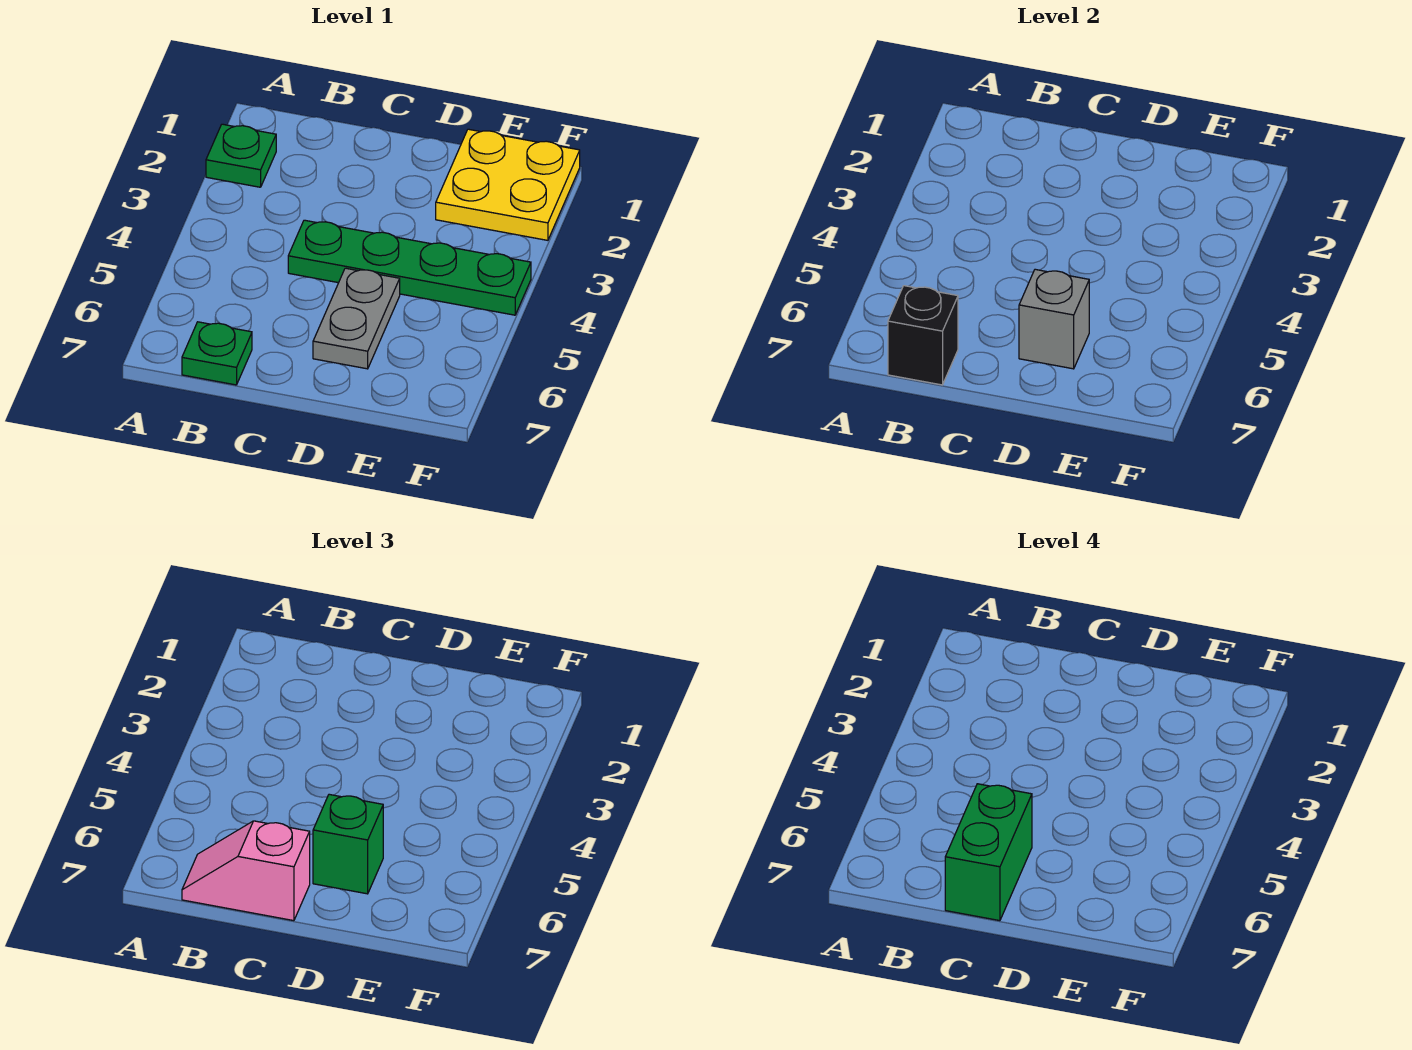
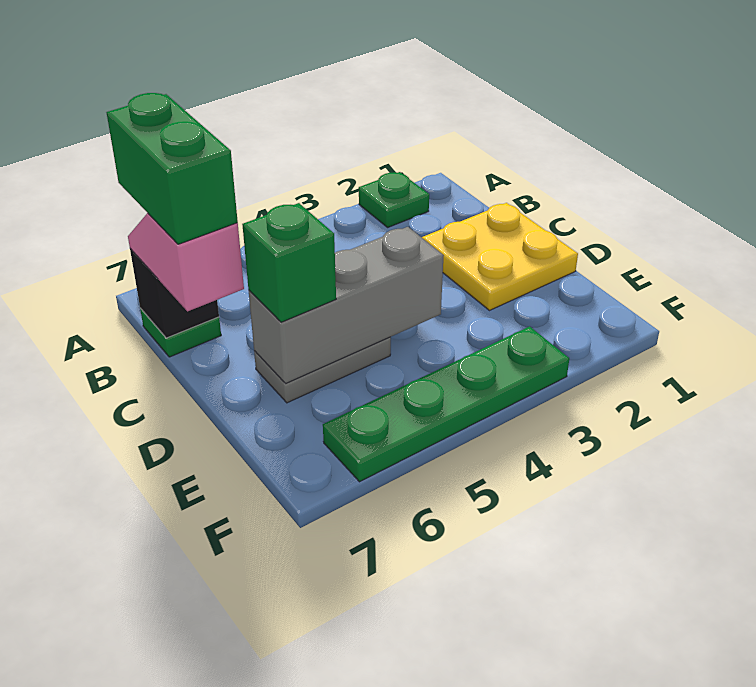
green plate C4:F4 level 1 -> green plate F3:F6 level 1
green brick C6:C7 level 4 -> green brick B7:C7 level 4
grey brick D6 level 2 -> grey brick D4:D6 level 2
yellow plate E1:F2 level 1 -> yellow plate C1:D2 level 1

